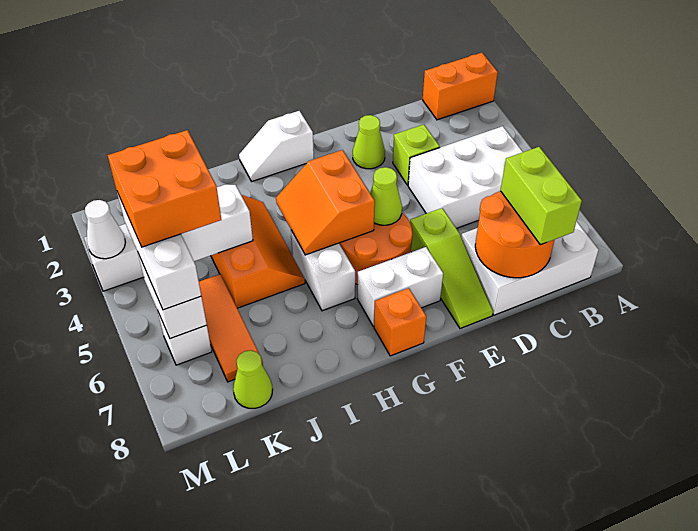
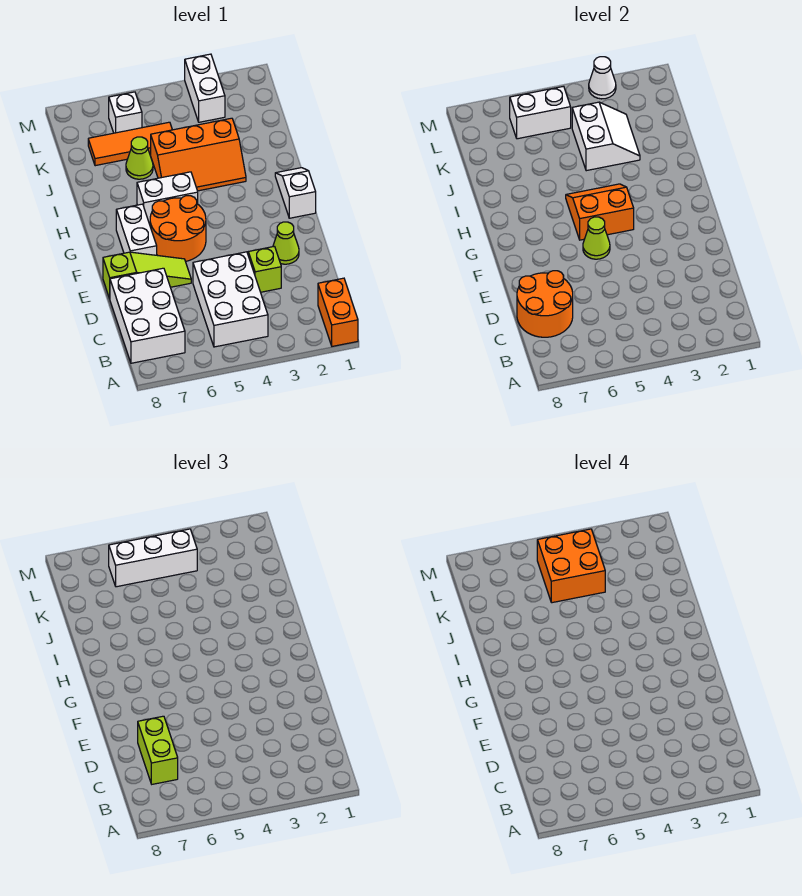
lime brick C7:C8 level 3 -> lime brick C7:D7 level 3
lime slope E6:E8 level 1 top 6 -> lime slope E6:E8 level 1 top 8
orange brick G8 level 1 -> none
lime cone K8 level 1 -> lime cone J6 level 1

